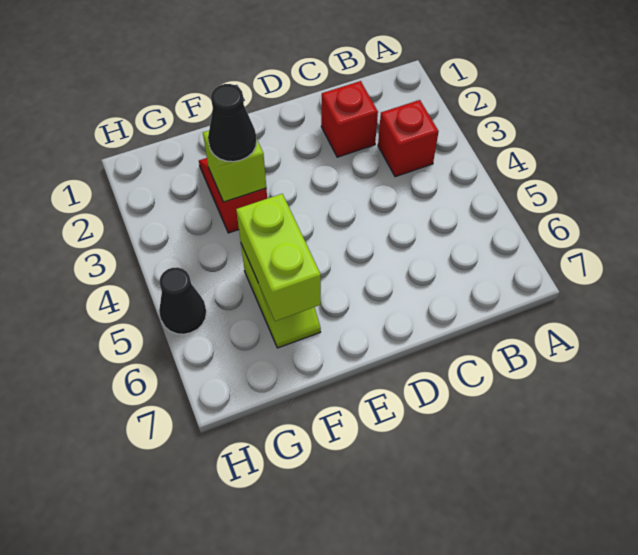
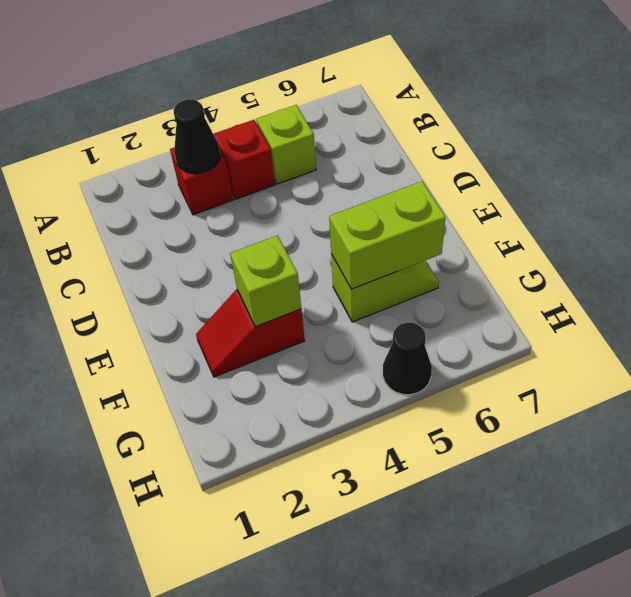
none -> lime brick B5 level 1
red brick C2 level 1 -> red brick B4 level 1
black cone F3 level 3 -> black cone B3 level 2

